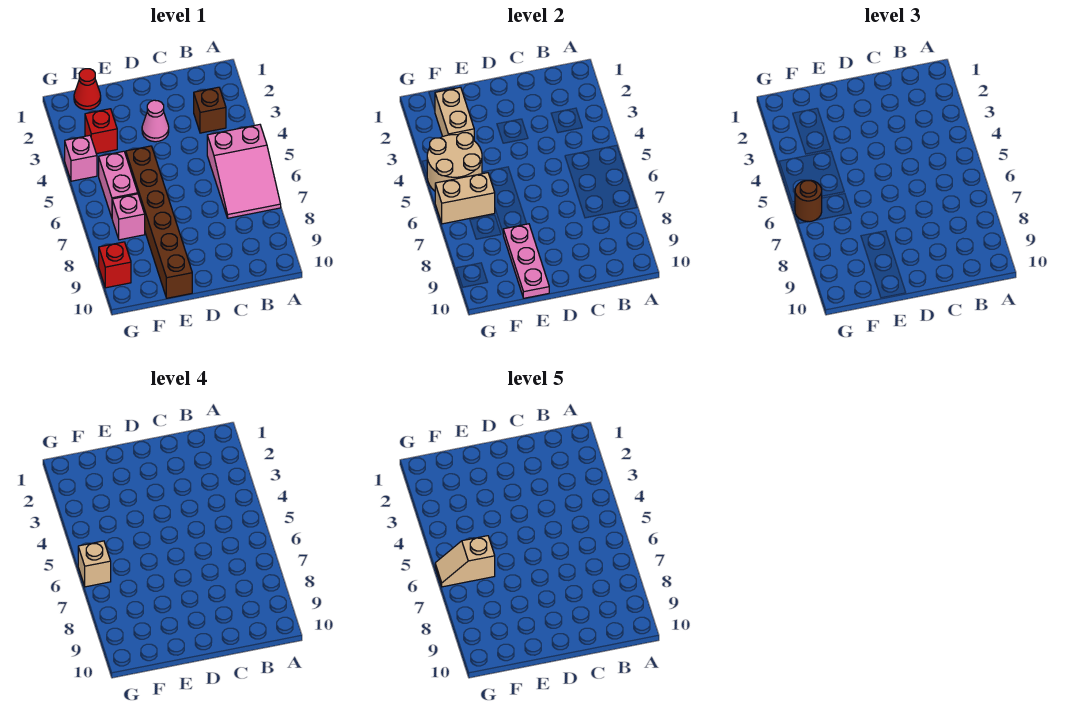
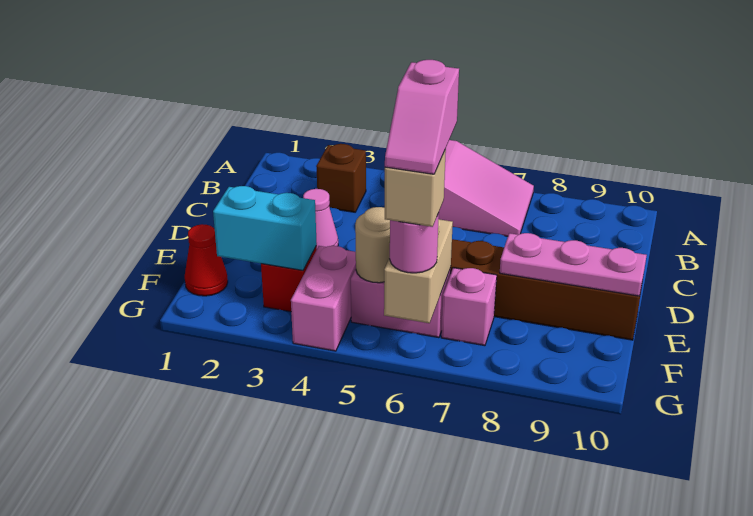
tan brick F2:F3 level 2 -> cyan brick F2:F3 level 2
tan round brick F4:G5 level 2 -> tan round brick F5 level 2
tan slope F6:G6 level 5 top F -> pink slope F6:G6 level 5 top F
pink brick G4 level 1 -> pink brick F4:G4 level 1
brown round brick G6 level 3 -> pink round brick G6 level 3
red brick G9 level 1 -> none

